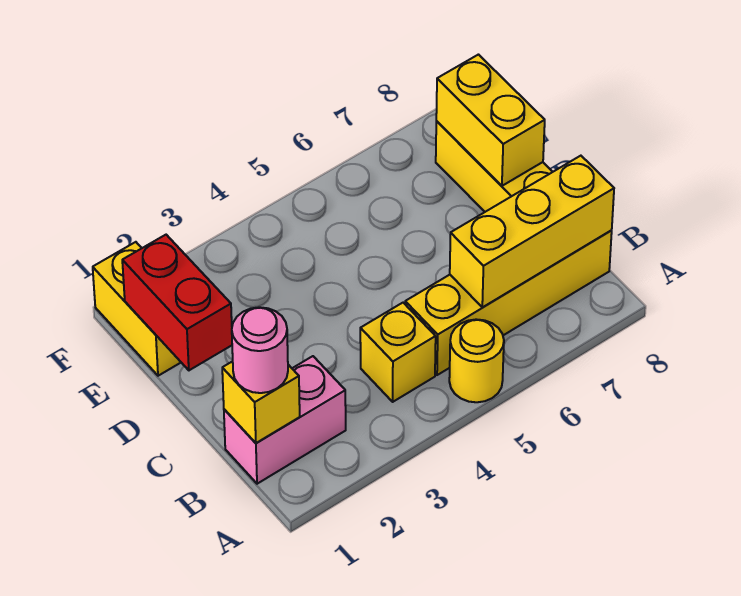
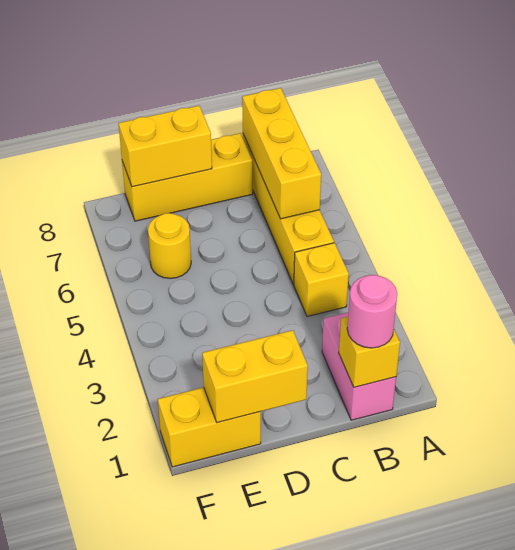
yellow round brick A5 level 1 -> yellow round brick E6 level 1
red brick D1:E1 level 2 -> yellow brick D1:E1 level 2

